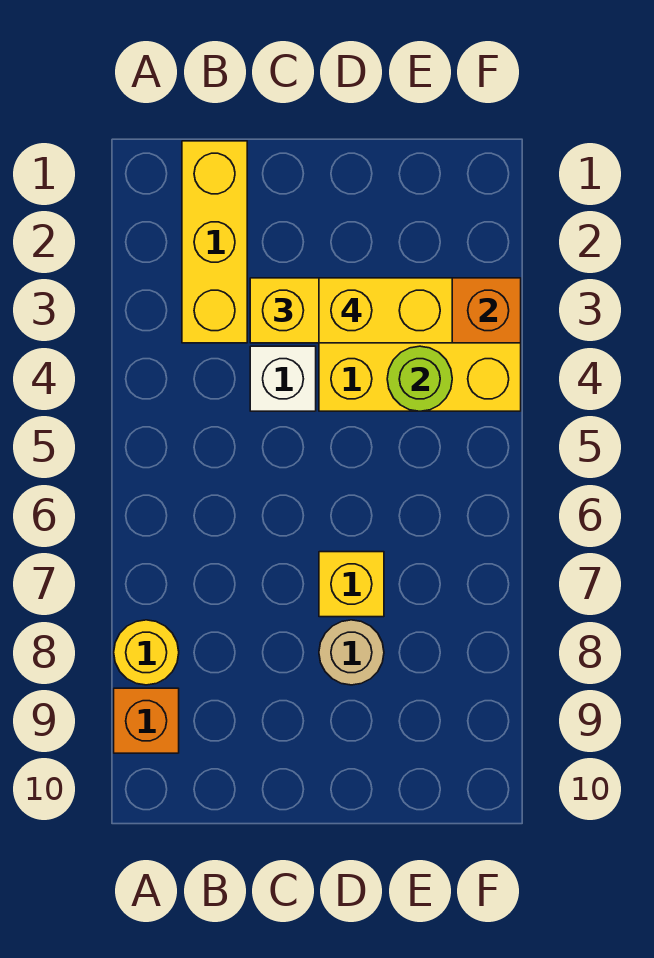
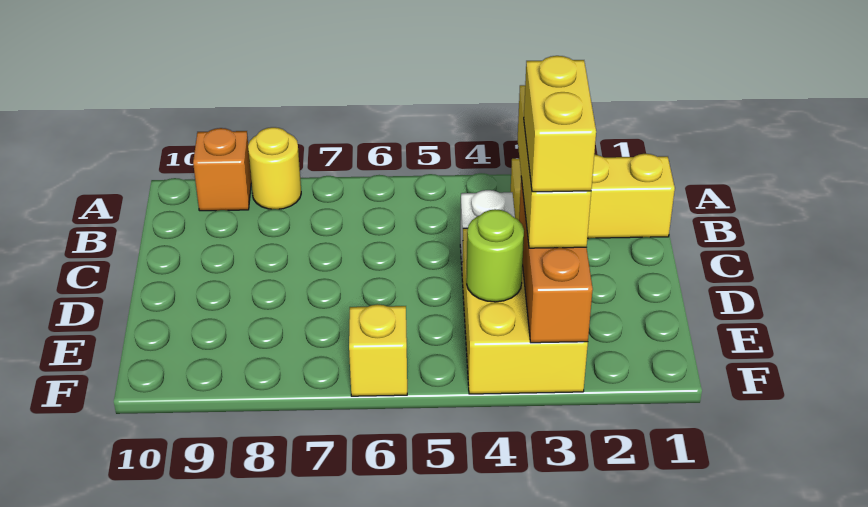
yellow brick D7 level 1 -> yellow brick F6 level 1
tan round brick D8 level 1 -> none

